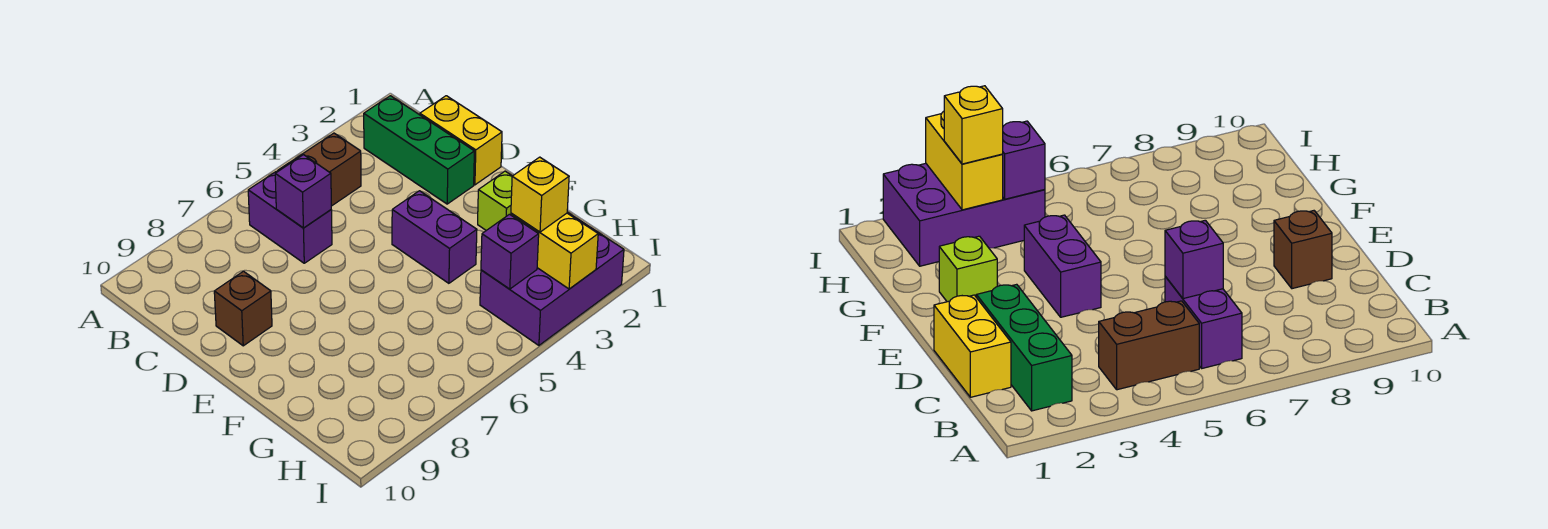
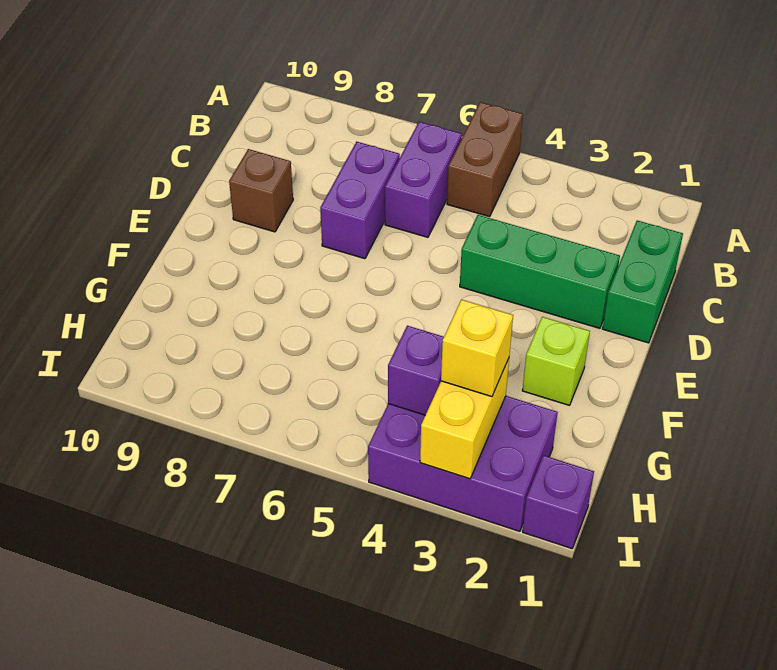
green brick B2:D2 level 1 -> green brick D2:D4 level 1
brown brick B4:B5 level 1 -> brown brick A5:B5 level 1
yellow brick C1:D1 level 1 -> green brick C1:D1 level 1
purple brick C6 level 2 -> purple brick I1 level 1
purple brick E4:F4 level 1 -> purple brick C7:D7 level 1

